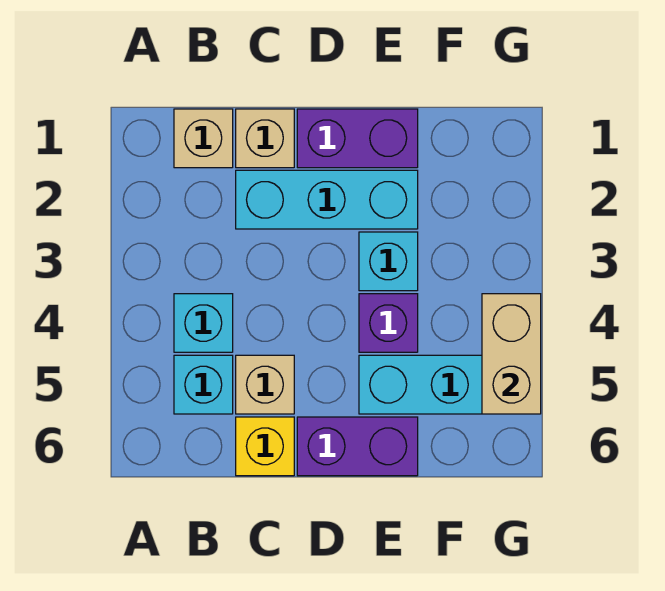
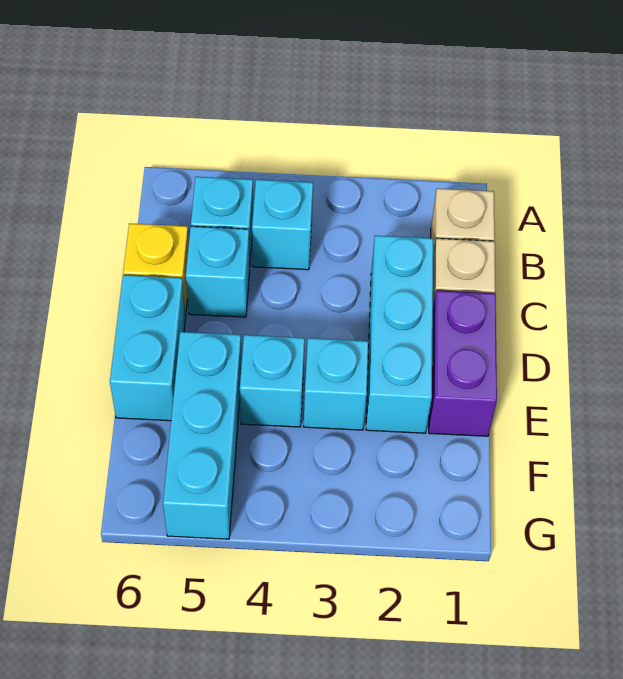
tan brick C5 level 1 -> cyan brick C5 level 1
purple brick D6:E6 level 1 -> cyan brick D6:E6 level 1
purple brick E4 level 1 -> cyan brick E4 level 1
tan brick G4:G5 level 2 -> none

